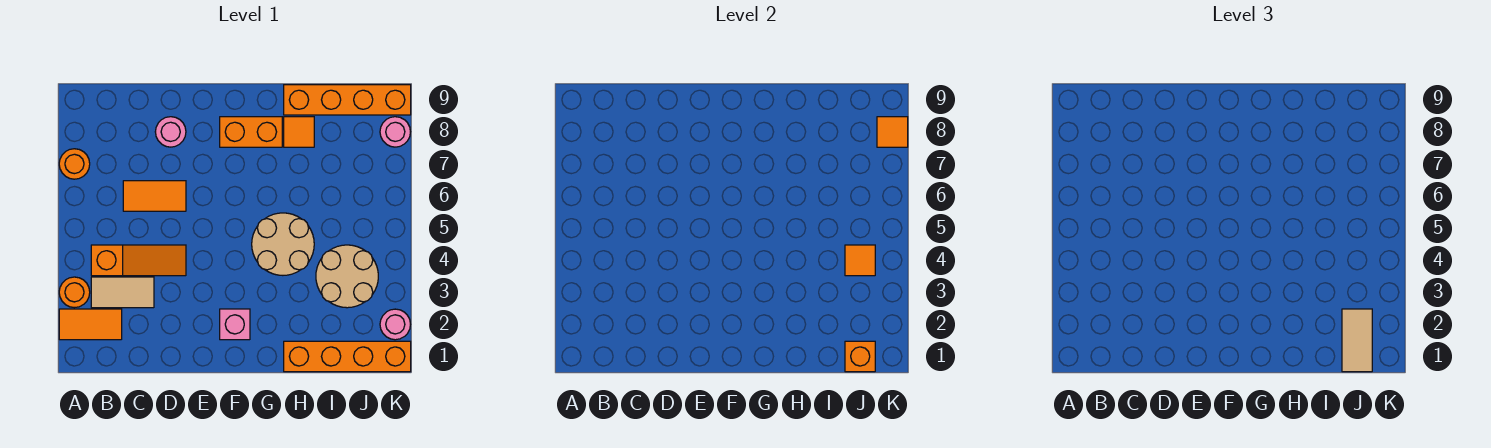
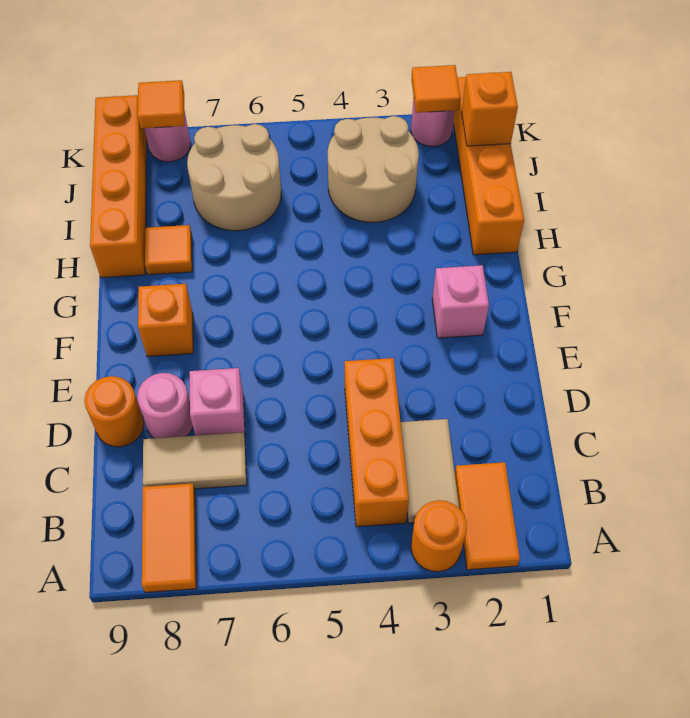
orange round brick A7 level 1 -> orange round brick D9 level 1
orange slope B4:D4 level 1 top B -> orange brick B4:D4 level 1
orange tile C6:D6 level 1 -> orange tile A8:B8 level 1
none -> pink brick D7 level 1
orange brick F8:G8 level 1 -> orange brick F8 level 1
tan round brick G4:H5 level 1 -> tan round brick I6:J7 level 1
tan tile J1:J2 level 3 -> tan tile C7:C8 level 1
orange tile J4 level 2 -> orange tile K2 level 2

